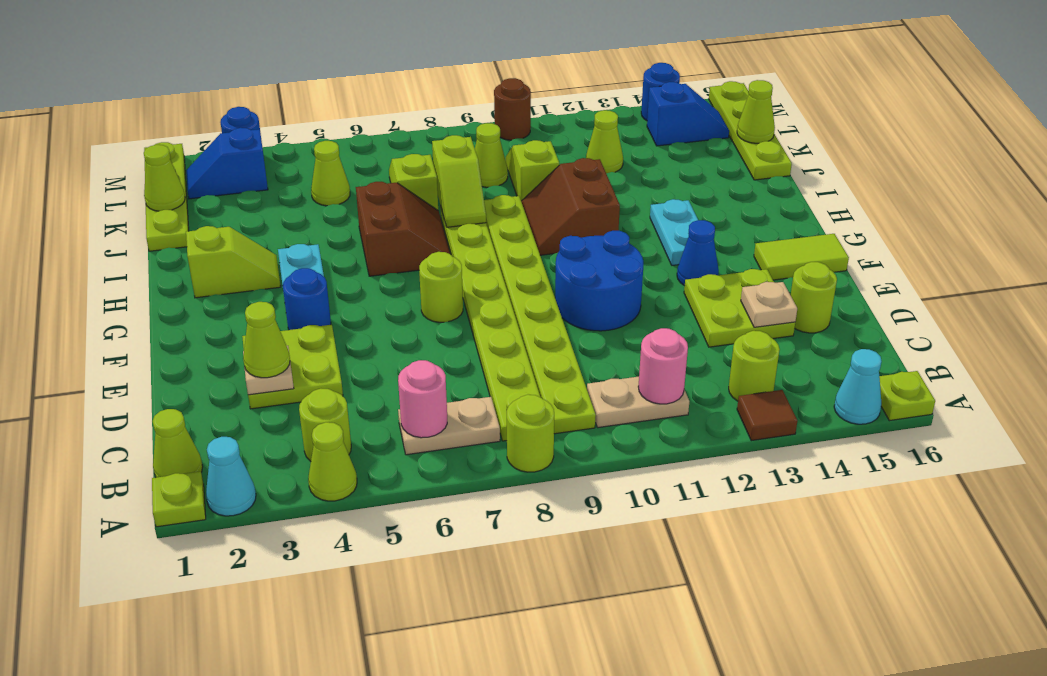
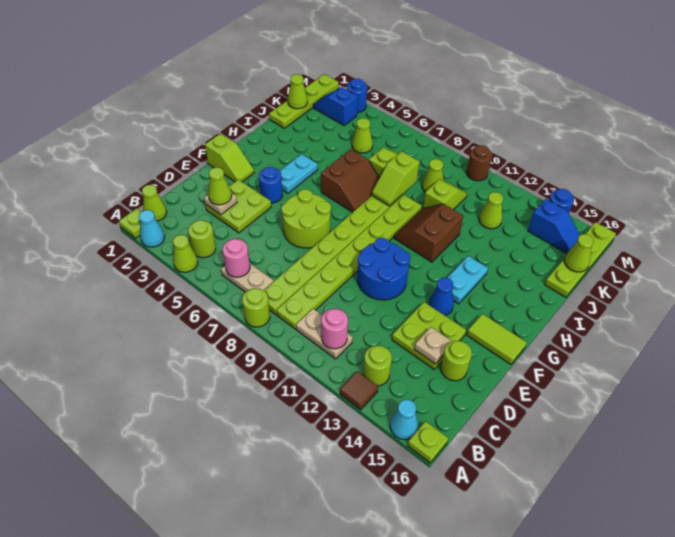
lime round brick F7 level 1 -> lime round brick E6:F7 level 1
lime slope H2:H3 level 1 top 2 -> lime slope F1:F2 level 1 top 1

